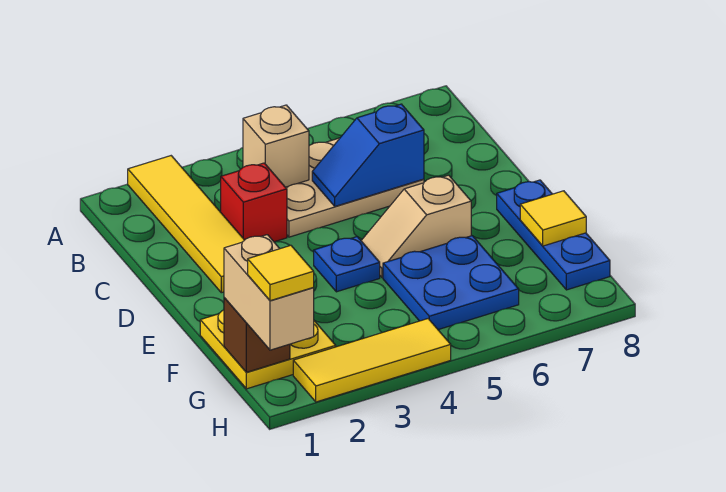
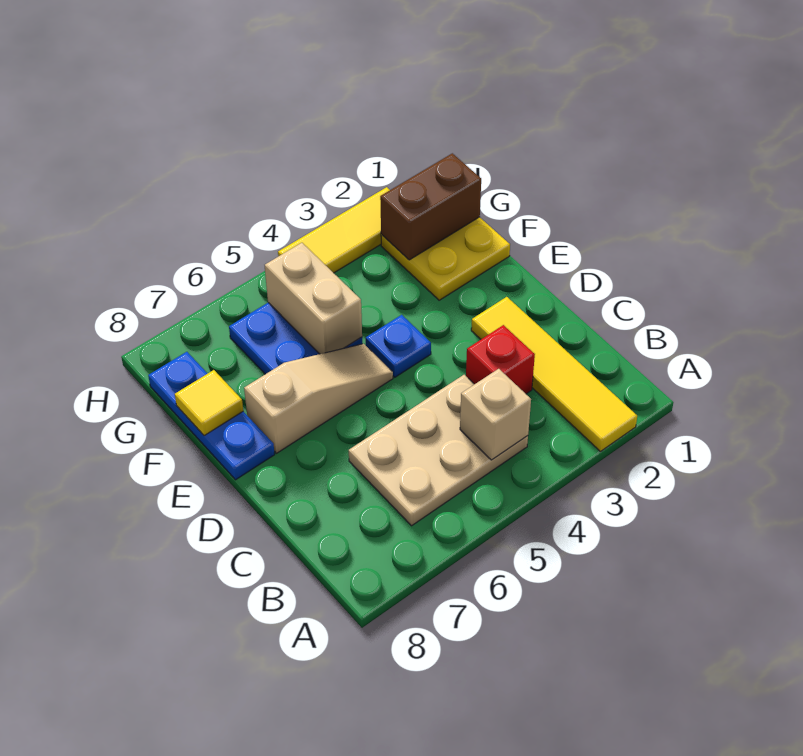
blue slope C5:C6 level 2 top 6 -> none
tan slope E5:E6 level 1 top 6 -> tan slope E5:E7 level 1 top 7
brown brick G1 level 2 -> brown brick G1:G2 level 2
tan brick G1:H1 level 3 -> tan brick F5:G5 level 2
yellow tile H1 level 4 -> none

